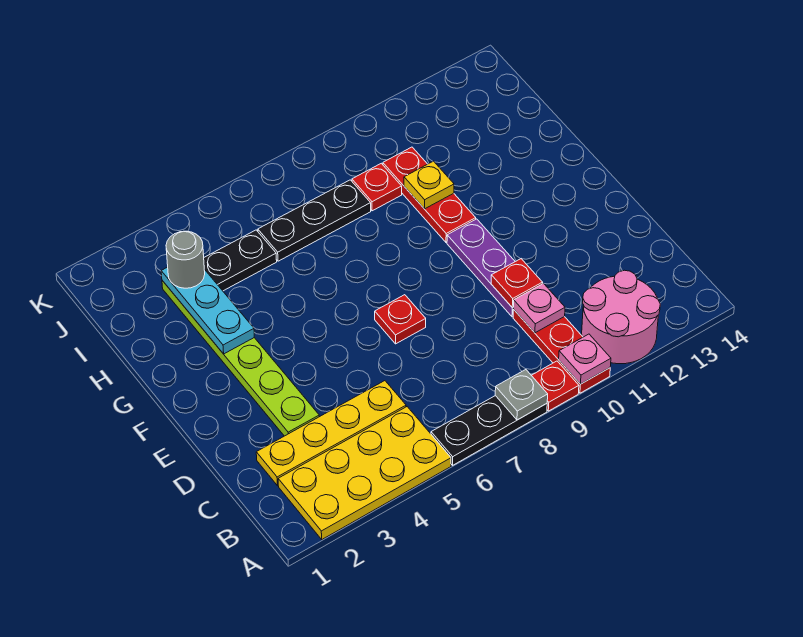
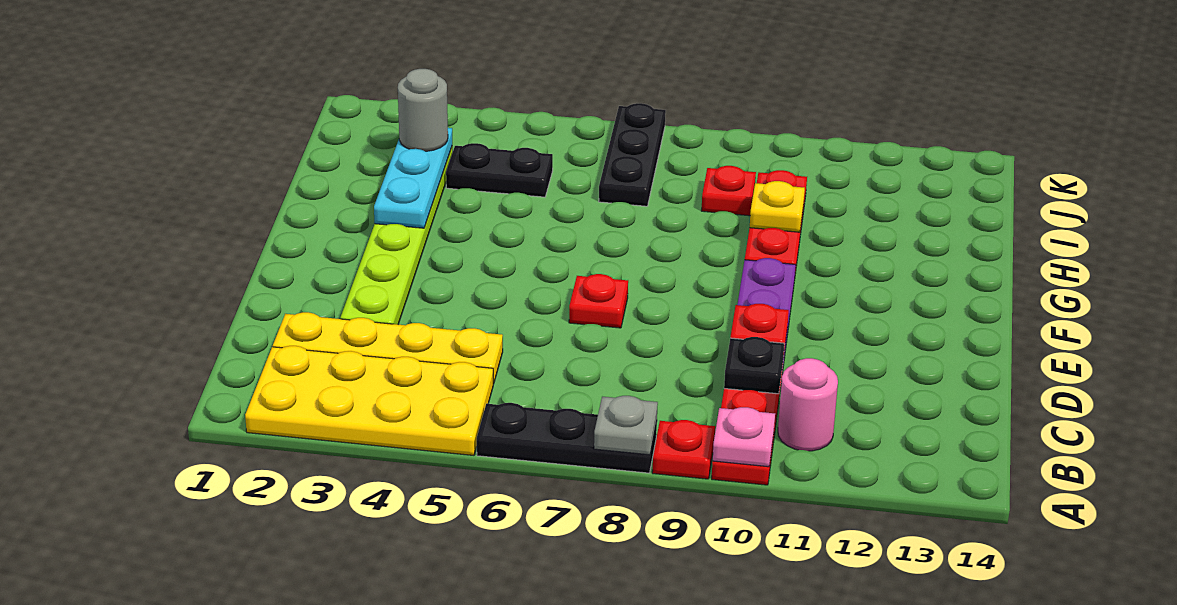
pink round brick A11:B12 level 1 -> pink round brick B11 level 1
pink plate C10 level 2 -> black plate C10 level 2
black plate I6:I8 level 1 -> black plate I7:K7 level 1

